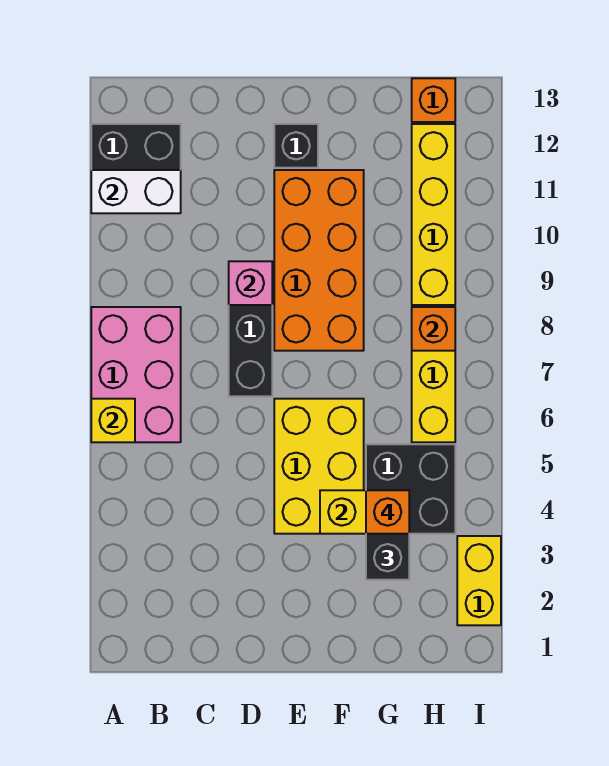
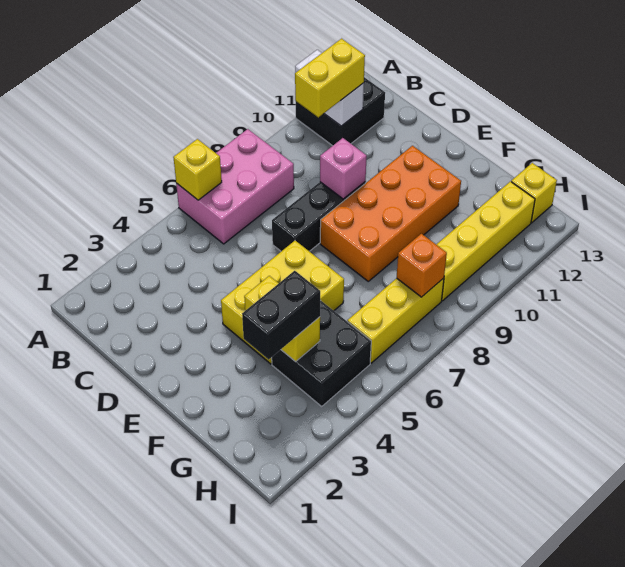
black brick E12 level 1 -> none
orange brick G4 level 4 -> none
orange brick H13 level 1 -> yellow brick H13 level 1
yellow brick I2:I3 level 1 -> yellow brick B10:B11 level 3

